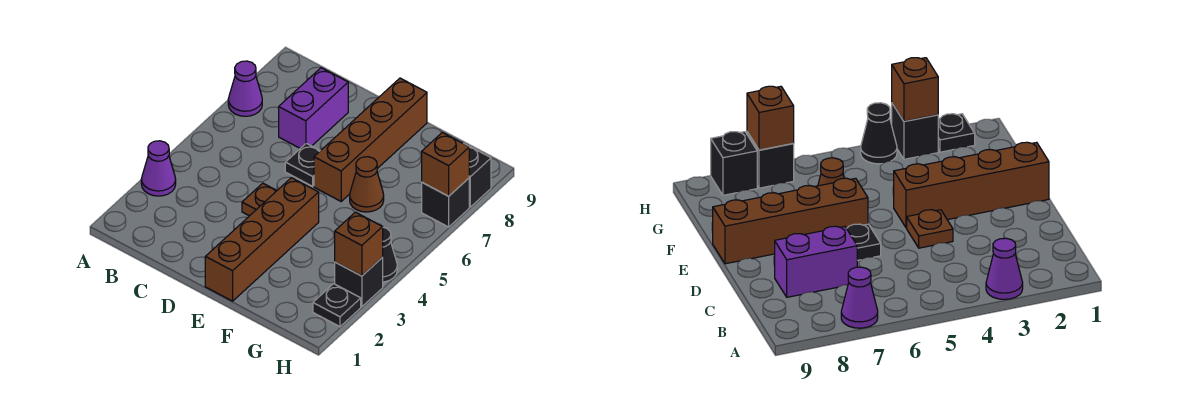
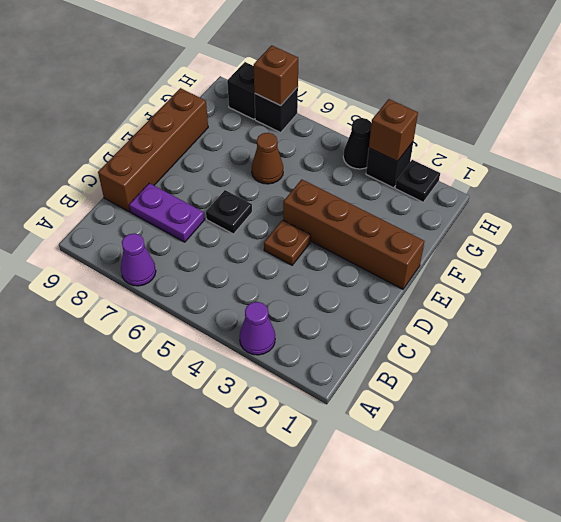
purple brick C7:C8 level 1 -> purple plate C7:C8 level 1
brown brick E6:E9 level 1 -> brown brick C9:F9 level 1

